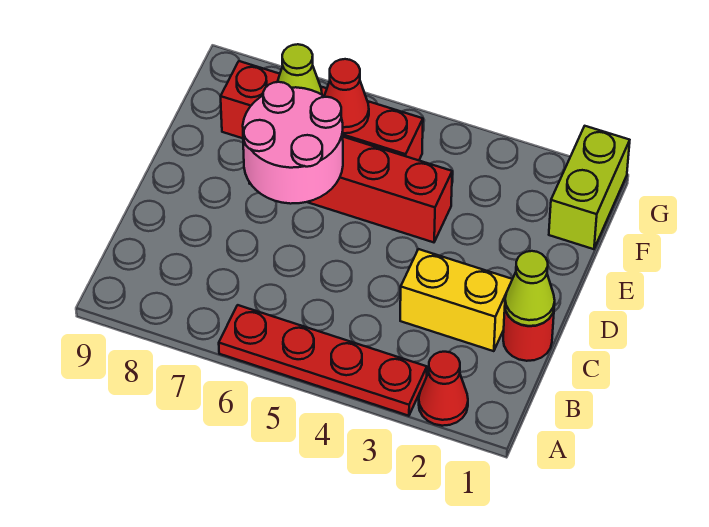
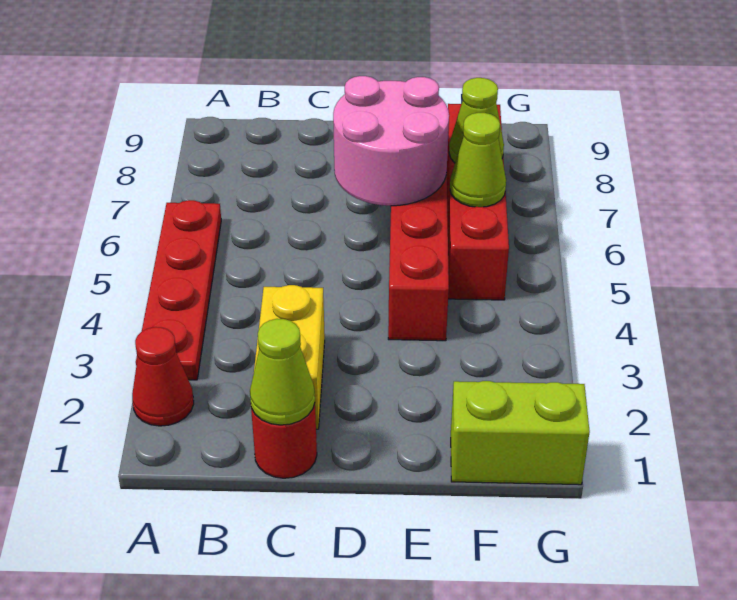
red cone F6 level 2 -> lime cone F6 level 2

